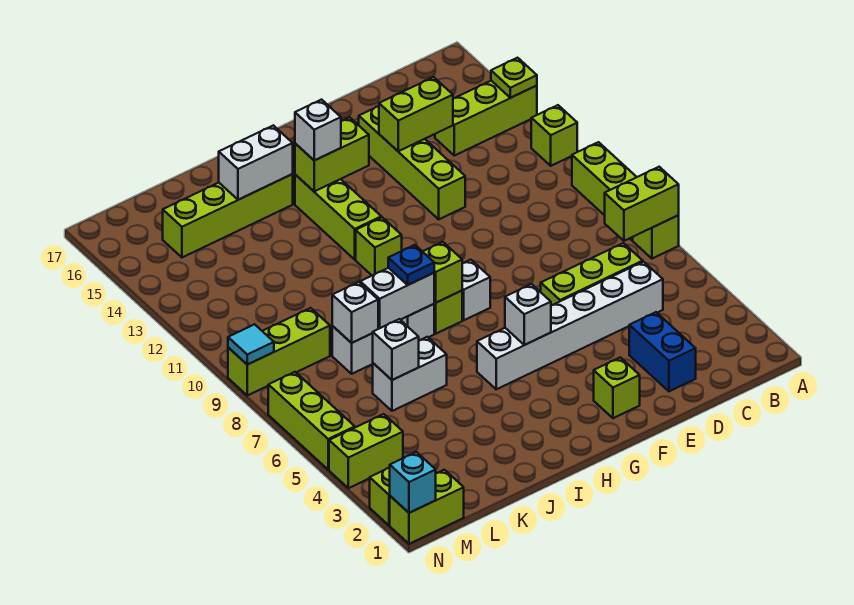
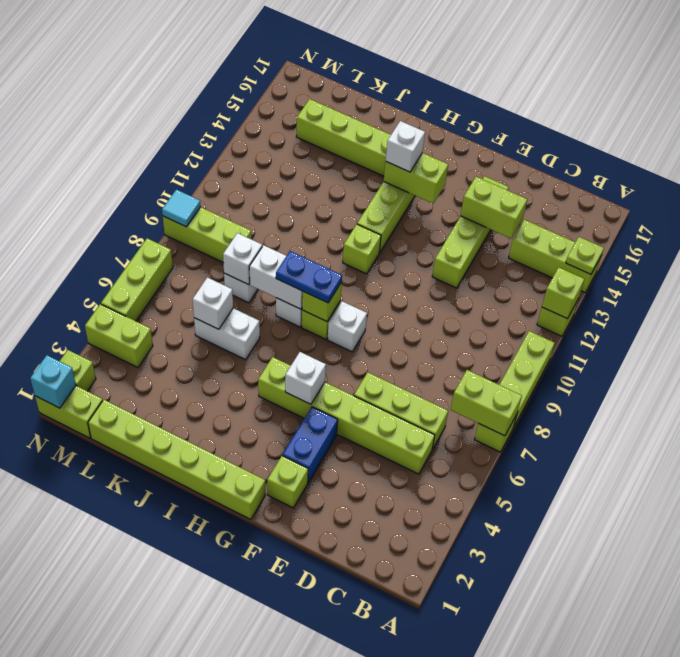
none -> lime brick A12 level 2
white brick C5:H5 level 1 -> lime brick C5:H5 level 1
blue brick D2:D3 level 1 -> blue brick F3:F4 level 1
none -> lime brick G1:L1 level 1
blue plate I8 level 3 -> blue plate H8:I8 level 3
white brick I15:J15 level 2 -> none

